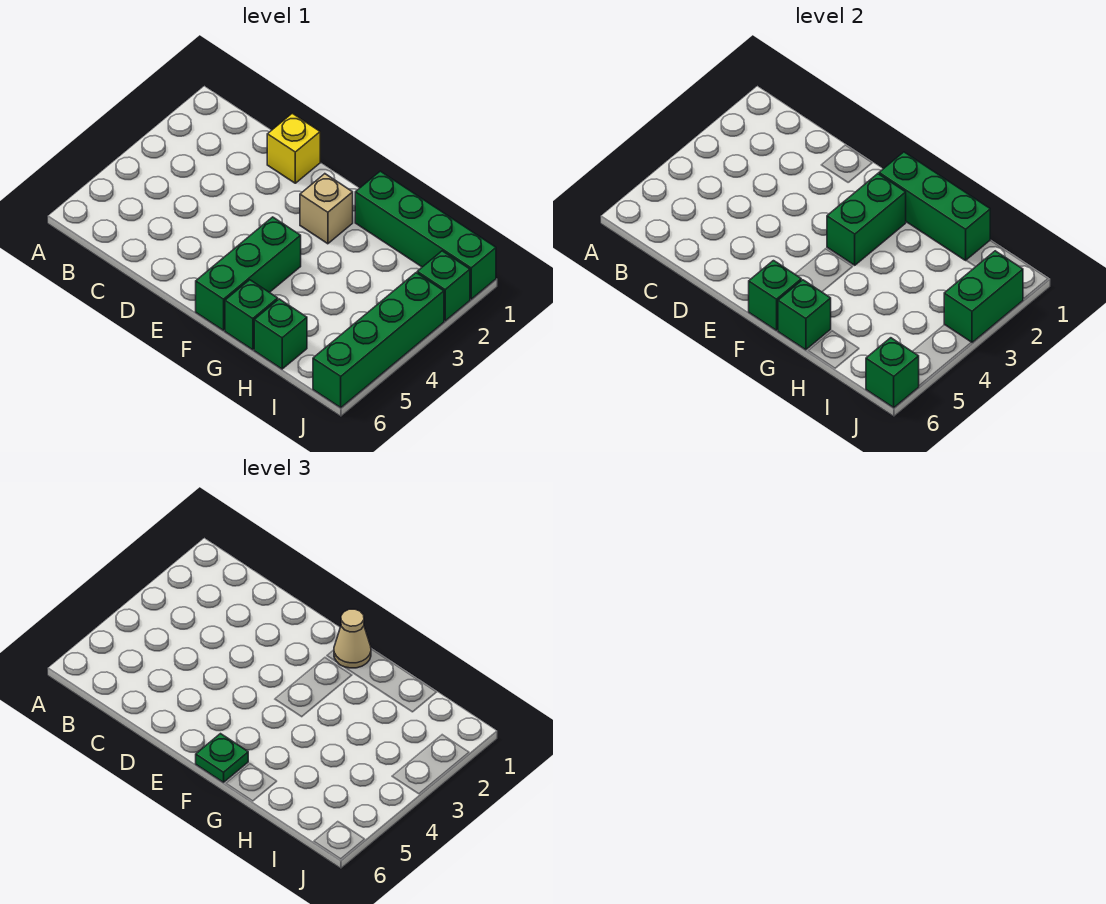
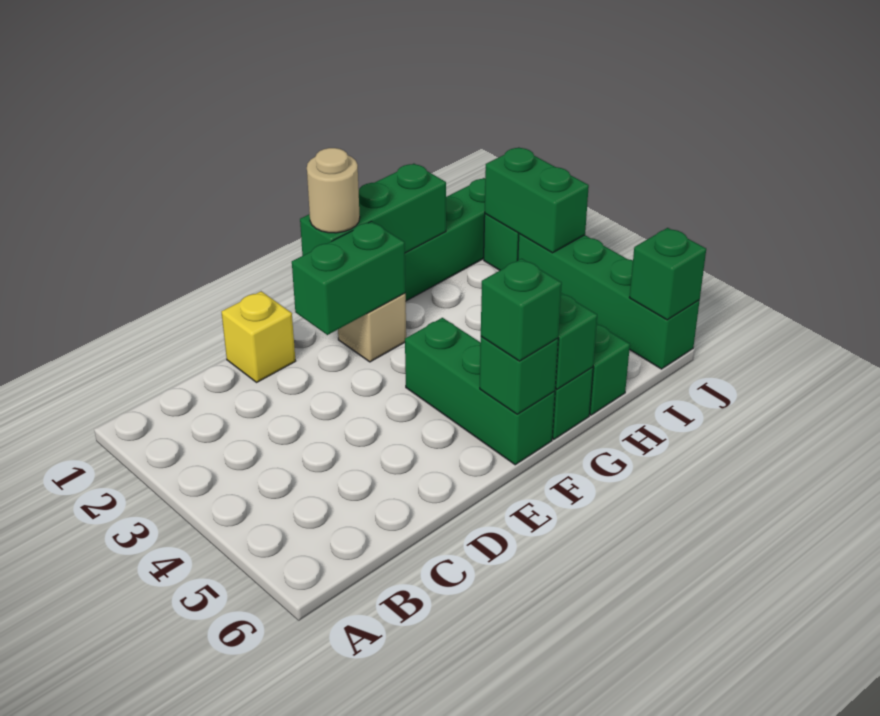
tan cone F1 level 3 -> tan round brick F1 level 3
green brick F2:F3 level 2 -> green brick E2:F2 level 2
green plate F6 level 3 -> green brick F6 level 3

